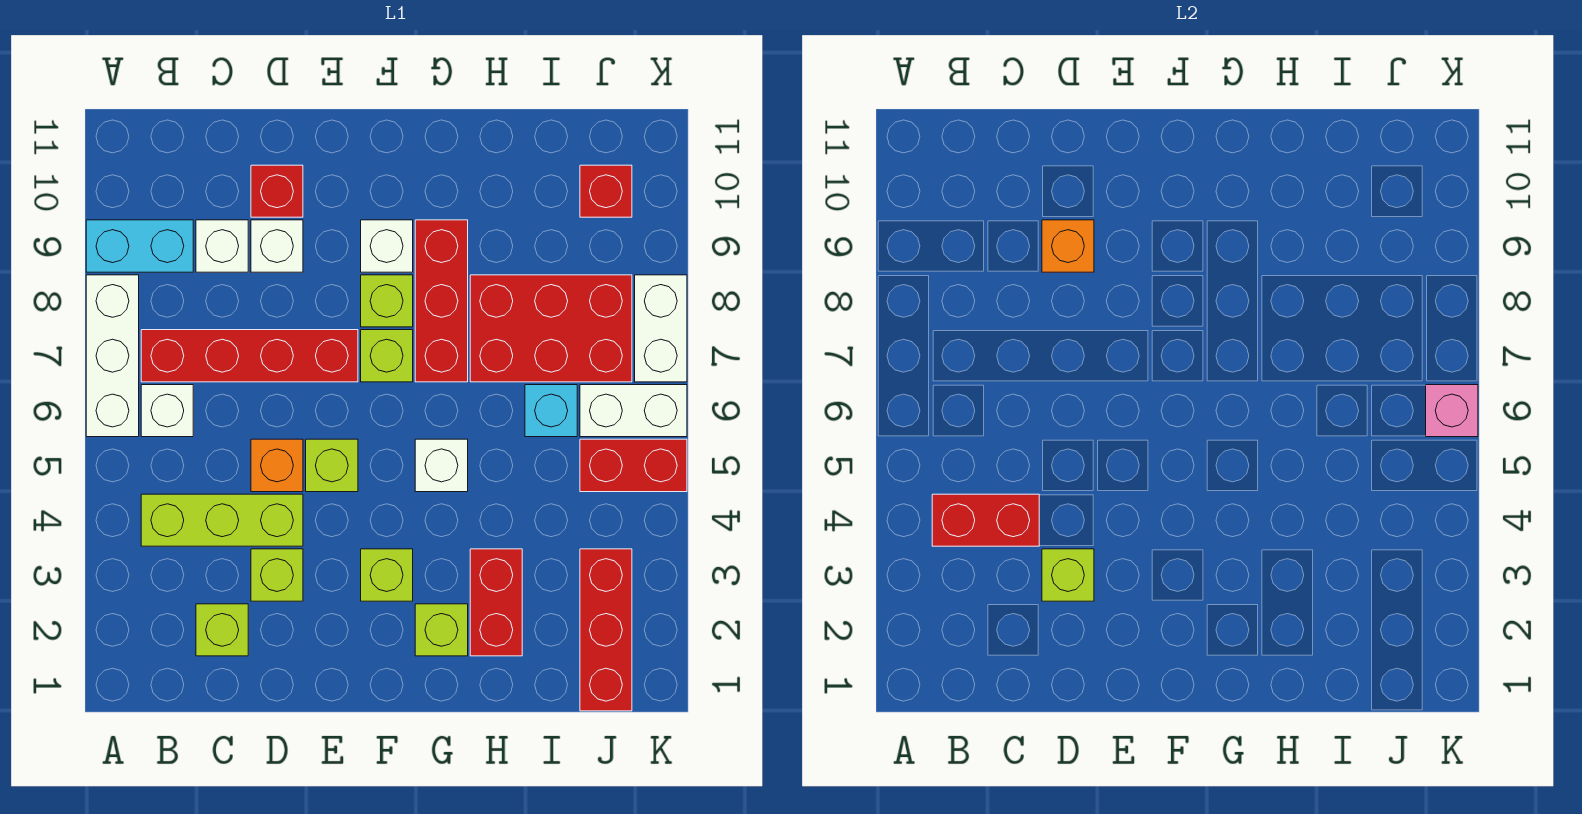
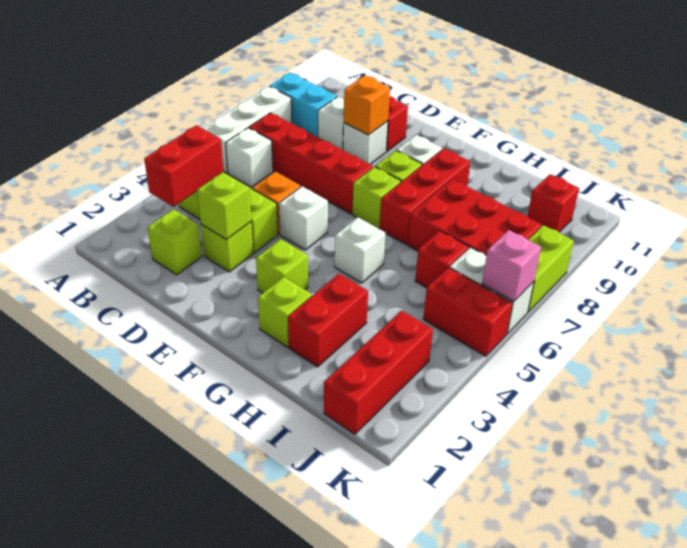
red brick B4:C4 level 2 -> red brick B3:B4 level 2
lime brick E5 level 1 -> white brick E5 level 1
cyan brick I6 level 1 -> red brick I6 level 1
white brick K7:K8 level 1 -> lime brick K7:K8 level 1

